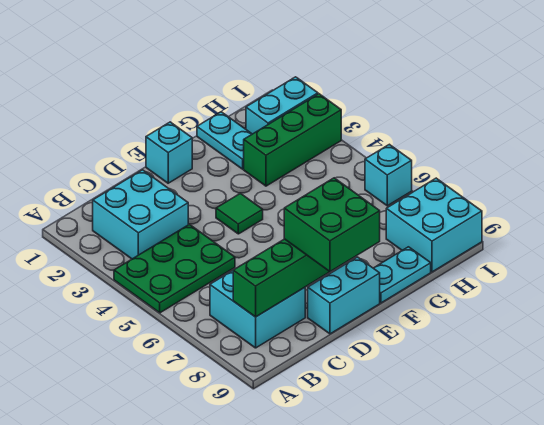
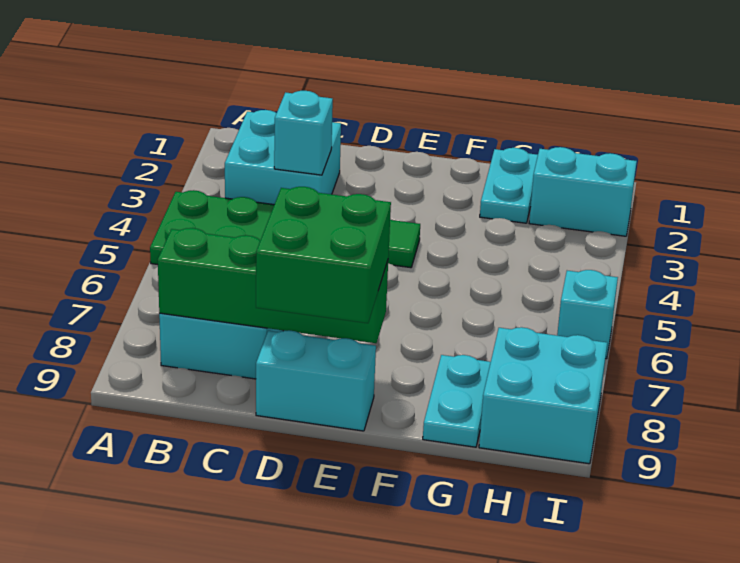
cyan brick E1 level 1 -> cyan brick C3 level 2
cyan plate F9:G9 level 1 -> cyan plate G8:G9 level 1
green brick G3:I3 level 1 -> none

